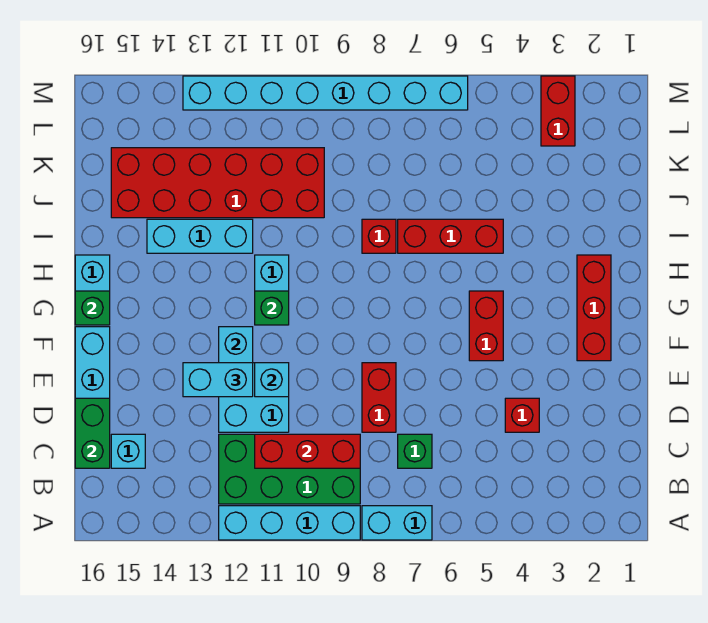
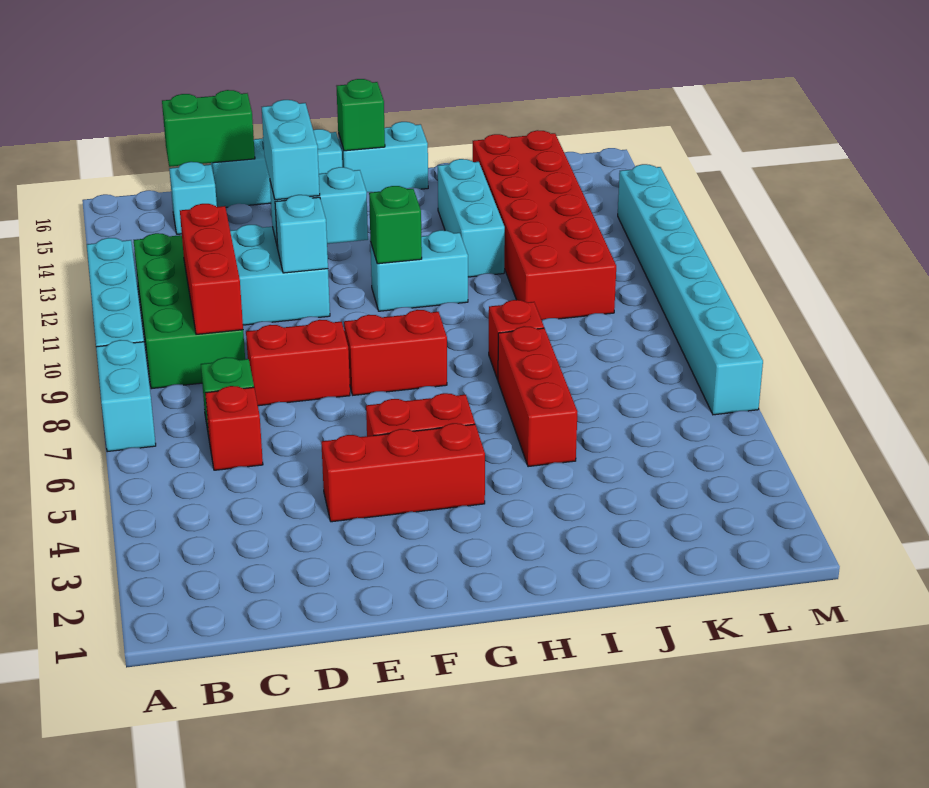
red brick D4 level 1 -> red brick C6 level 1
red brick F2:H2 level 1 -> red brick E4:G4 level 1
red brick L3:M3 level 1 -> red brick F8:G8 level 1

